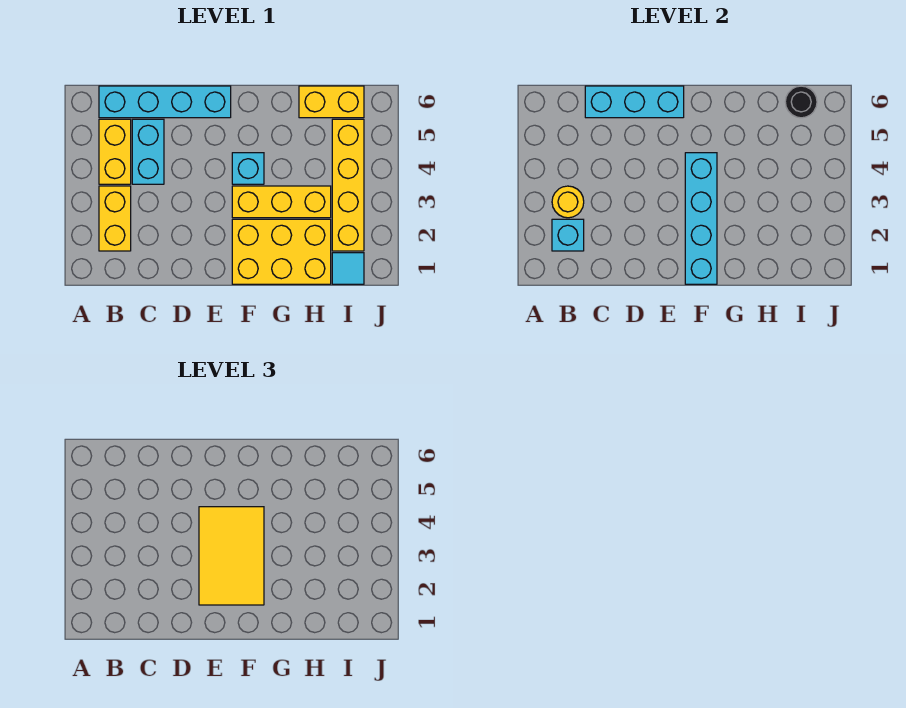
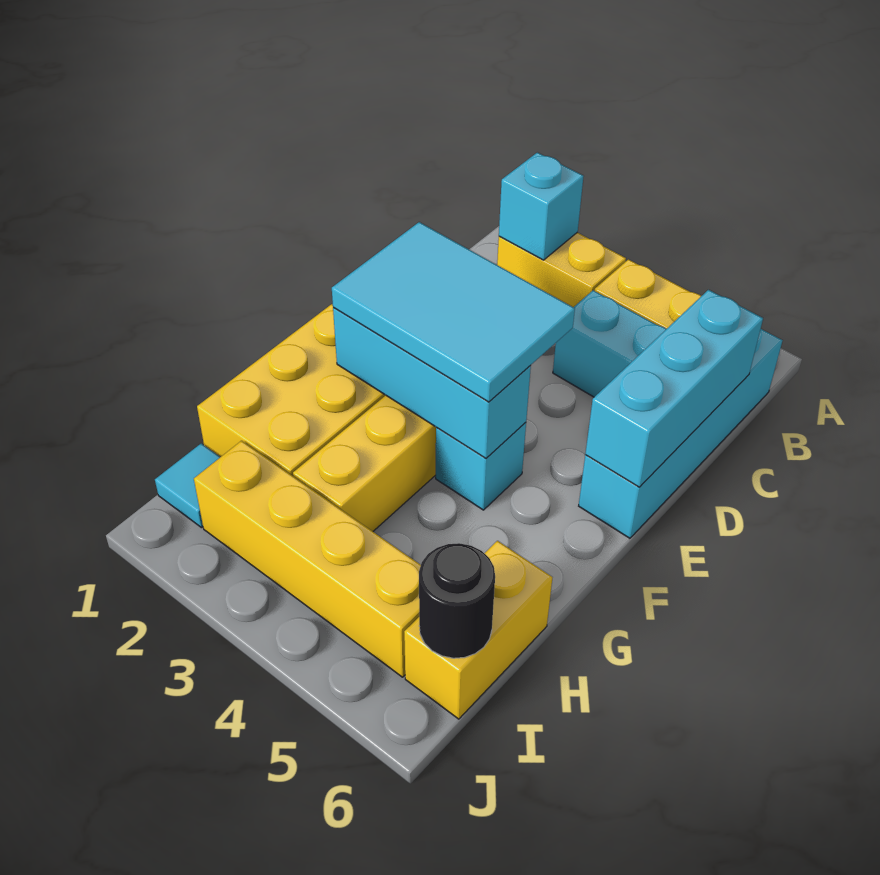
yellow round brick B3 level 2 -> none
yellow tile E2:F4 level 3 -> cyan tile E2:F4 level 3
cyan brick F1:F4 level 2 -> cyan brick F2:F4 level 2

